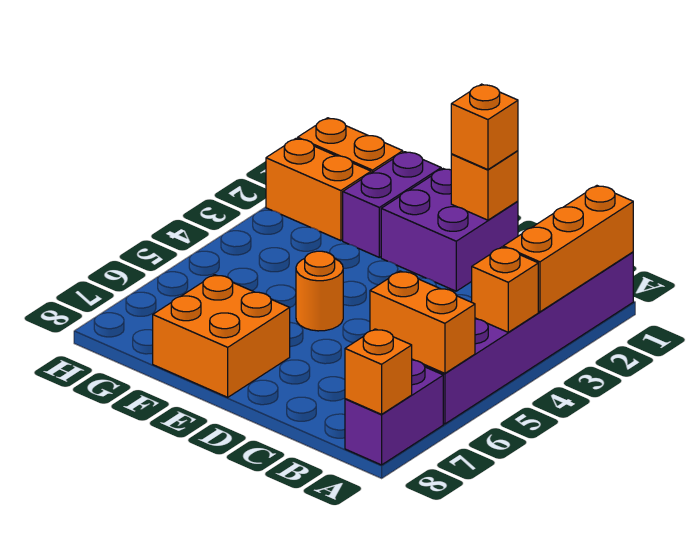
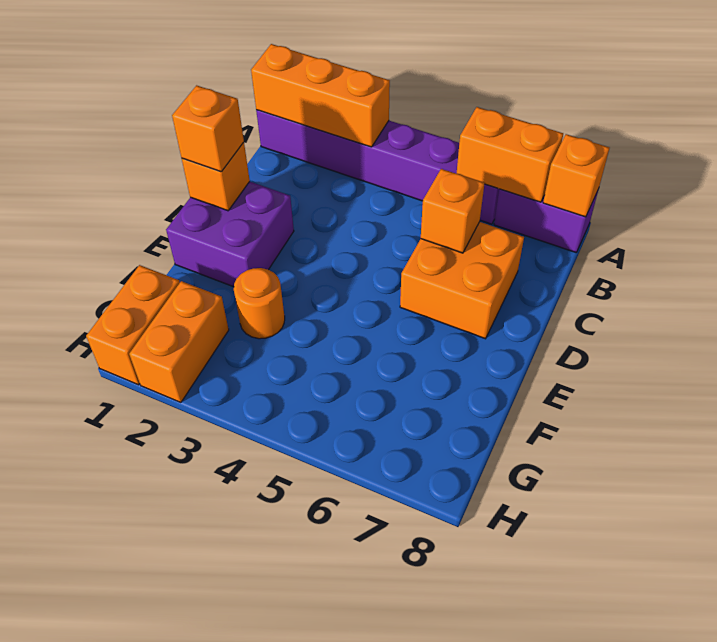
orange brick A4 level 2 -> orange brick C6 level 2
orange brick A6:B6 level 2 -> orange brick A6:A7 level 2
orange round brick E5 level 1 -> orange round brick F3 level 1
orange brick E7:F8 level 1 -> orange brick C6:D7 level 1
purple brick F1:F2 level 1 -> none

